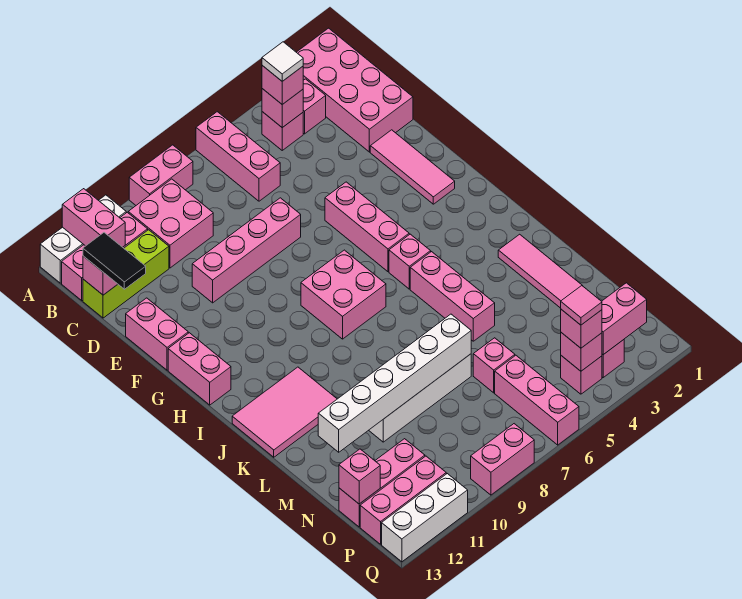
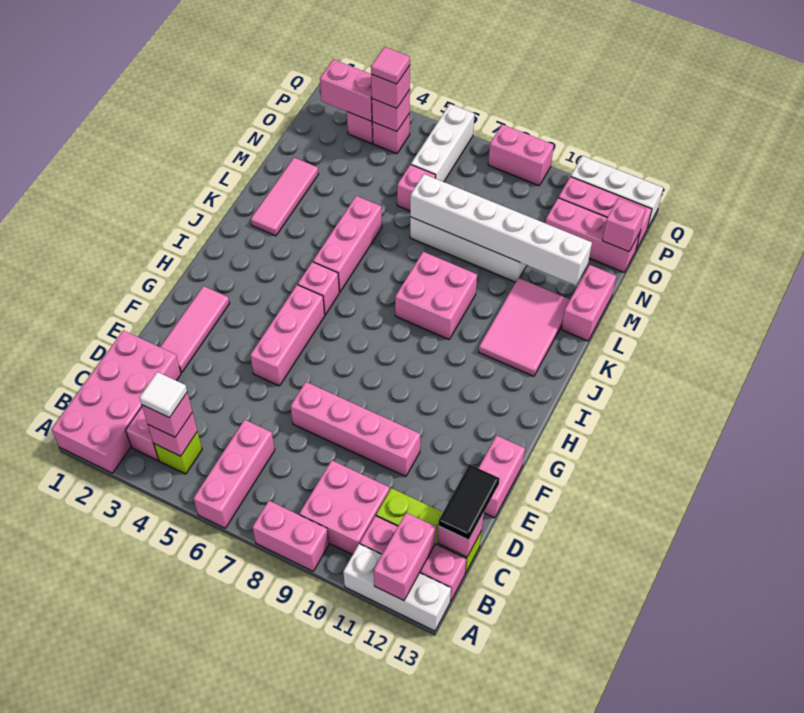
pink brick B4 level 1 -> lime brick B4 level 1
pink brick G13:H13 level 1 -> pink brick L13:M13 level 1
pink brick H7:I8 level 1 -> pink brick J8:K9 level 1
pink tile J11:K13 level 1 -> pink tile J11:L12 level 1
pink brick O6:Q6 level 1 -> white brick O6:Q6 level 1

